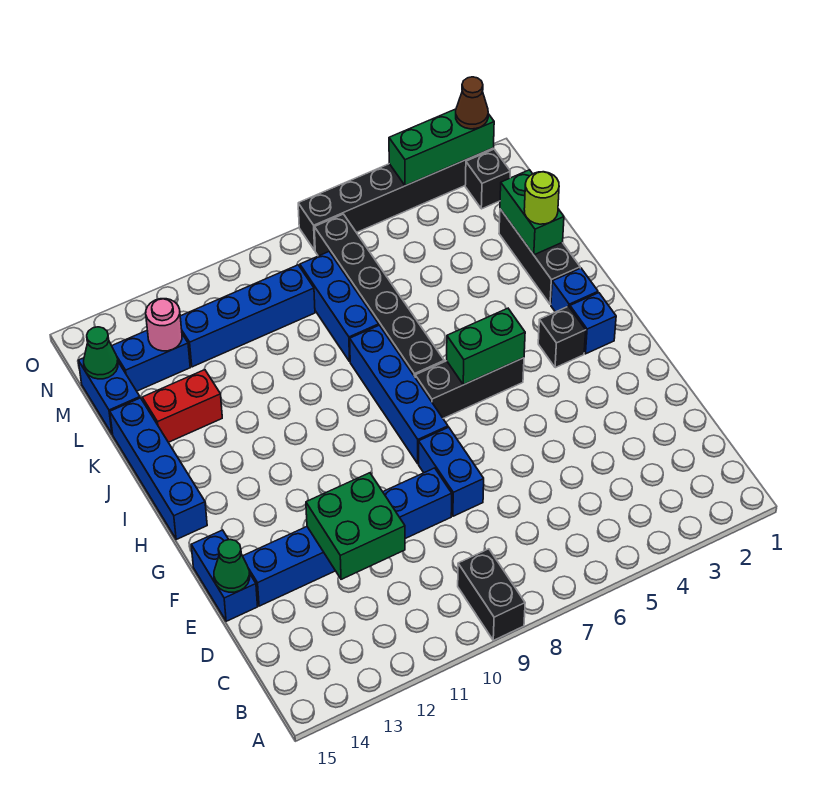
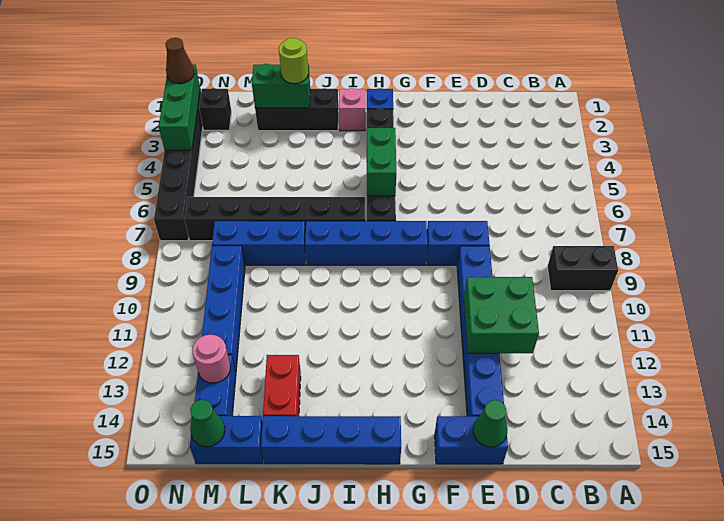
blue brick I2 level 1 -> pink brick I2 level 1

